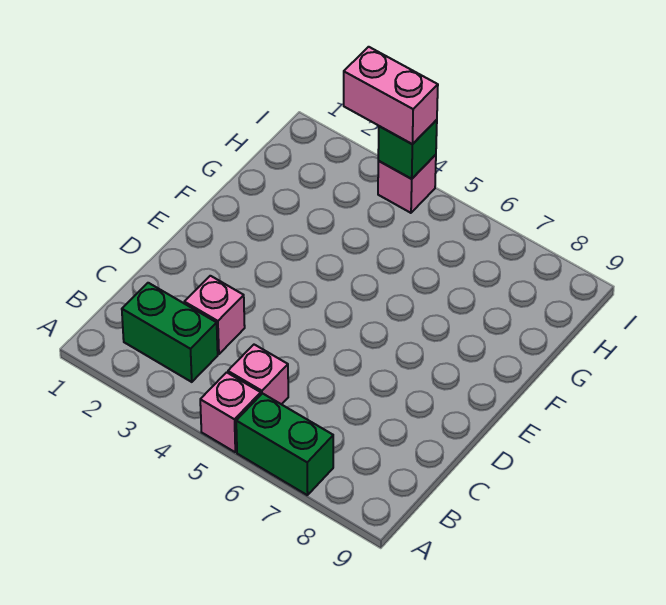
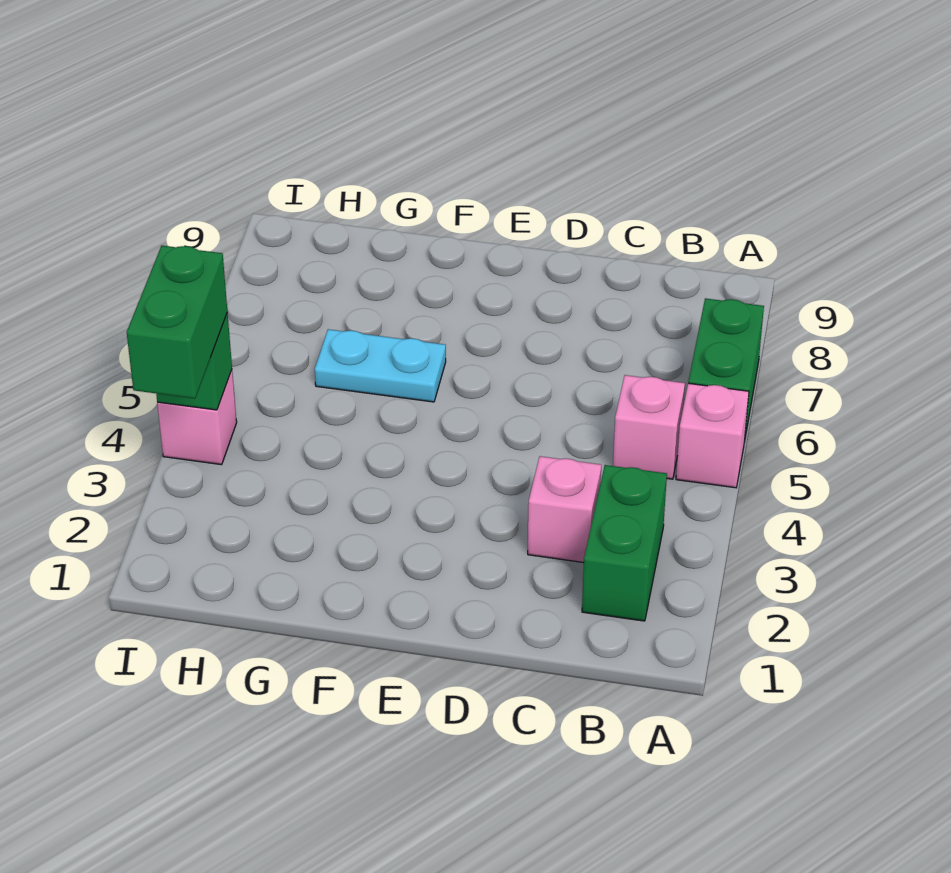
none -> cyan plate F6:G6 level 1
pink brick I3:I4 level 3 -> green brick I3:I4 level 3

